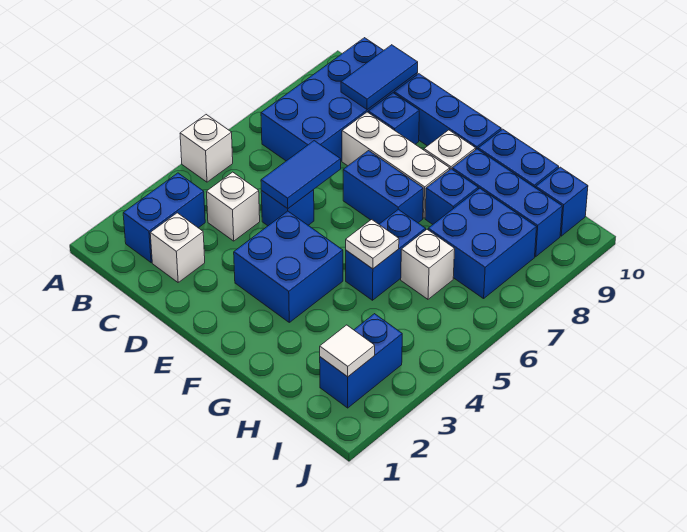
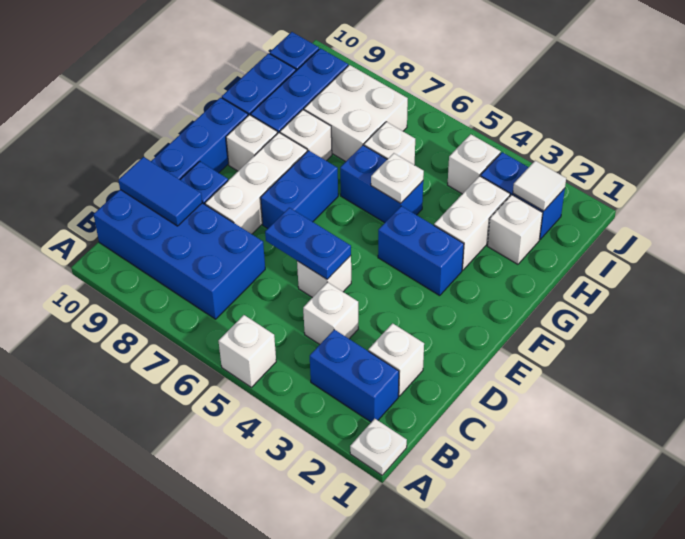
none -> white plate A1 level 1
blue brick D5 level 1 -> white brick D5 level 1
blue tile D5:D6 level 2 -> blue plate D5:D6 level 2
blue brick E3:F4 level 1 -> blue brick F3:F4 level 1
none -> white brick G3:H3 level 1
blue brick G8 level 1 -> white brick G8 level 1
none -> white brick H2 level 1
blue brick H7:I8 level 1 -> white brick H7:I8 level 1
none -> white brick I4 level 1

